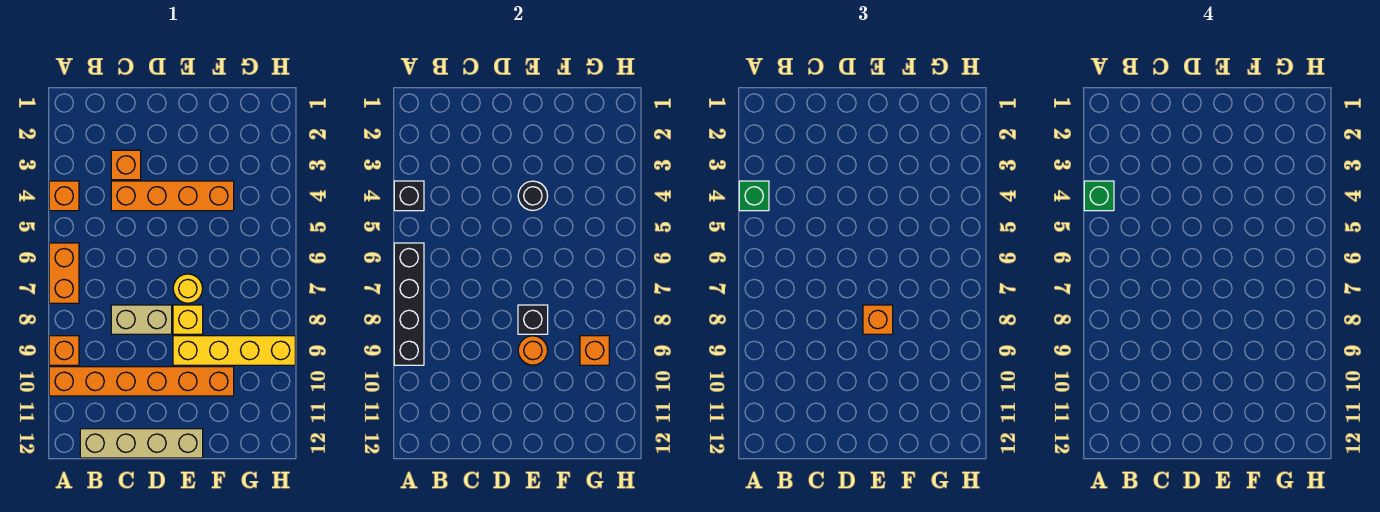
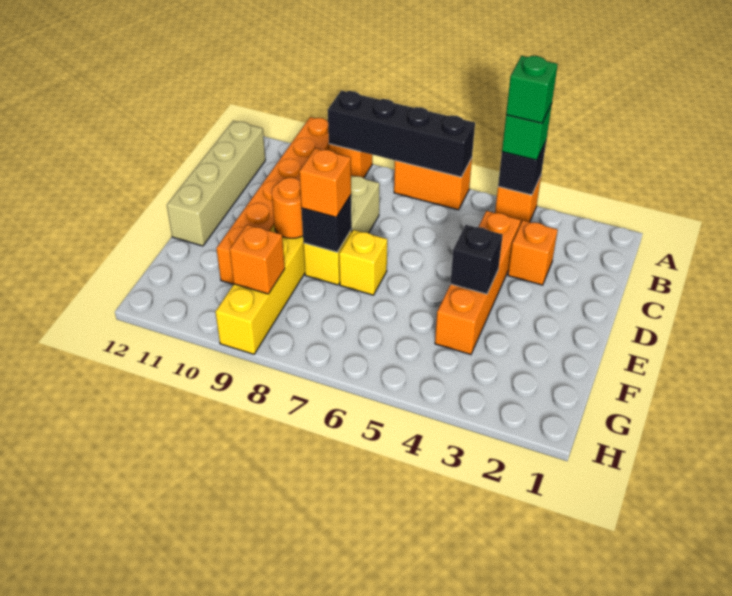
black round brick E4 level 2 -> black brick E4 level 2
yellow round brick E7 level 1 -> yellow brick E7 level 1

